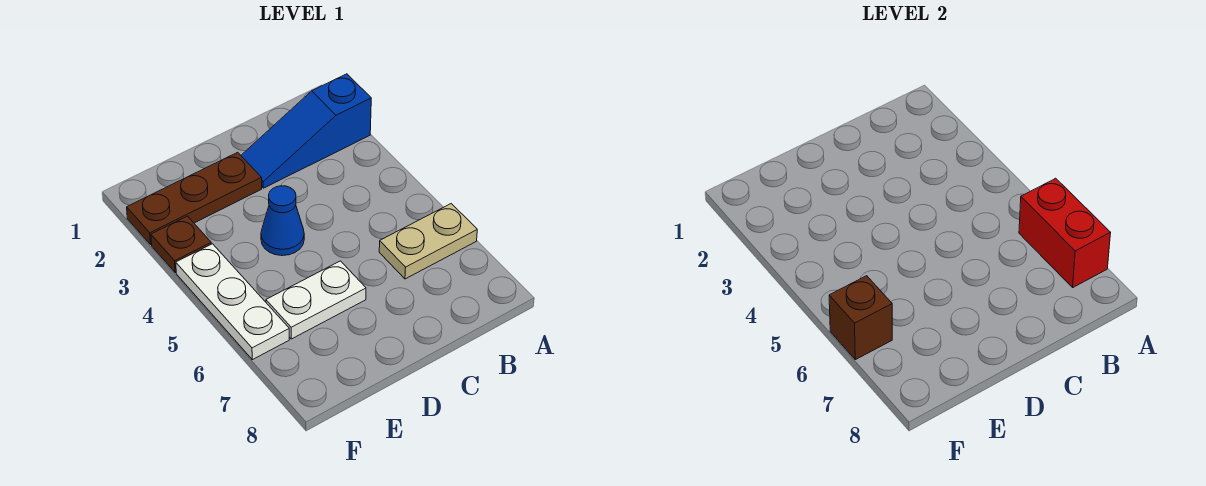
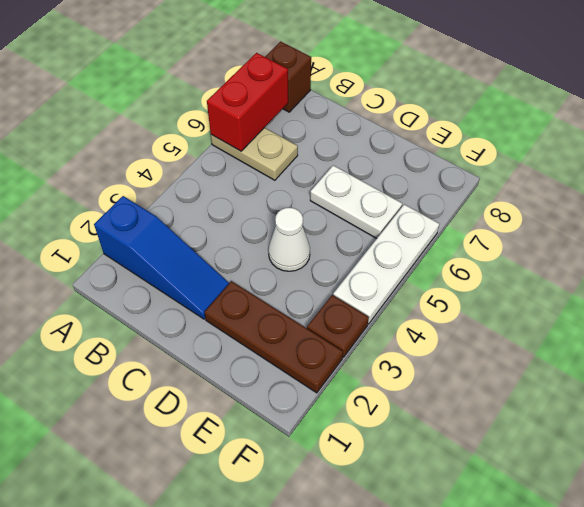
blue cone D4 level 1 -> white cone D4 level 1
brown brick F6 level 2 -> brown brick A8 level 1

